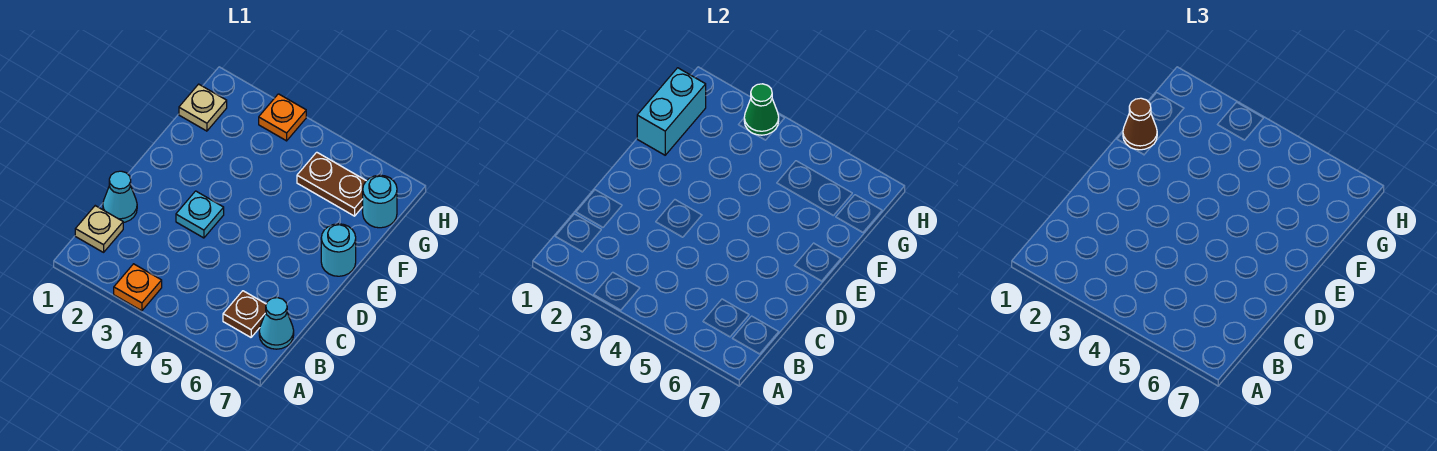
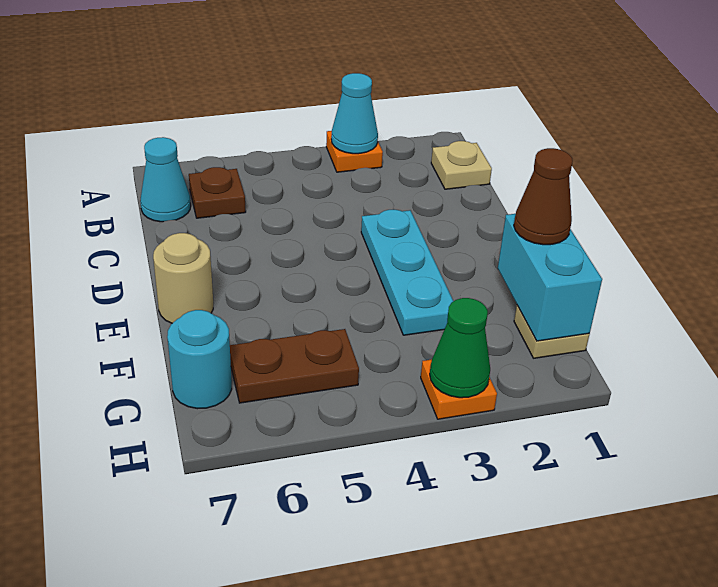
cyan cone C1 level 1 -> cyan cone A3 level 2
cyan plate D3 level 1 -> cyan plate D3:F3 level 1
cyan round brick E7 level 1 -> tan round brick E7 level 1

